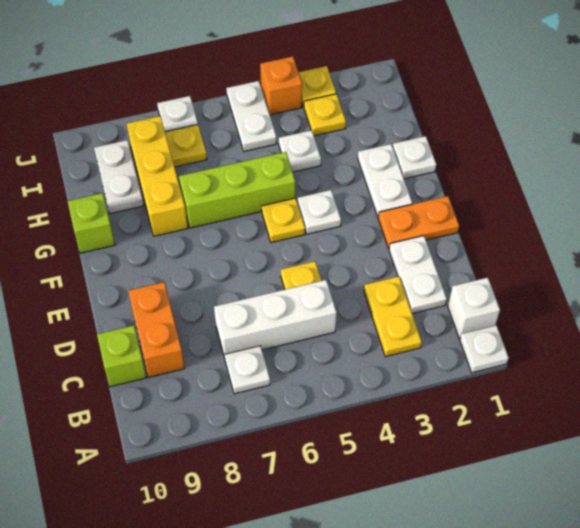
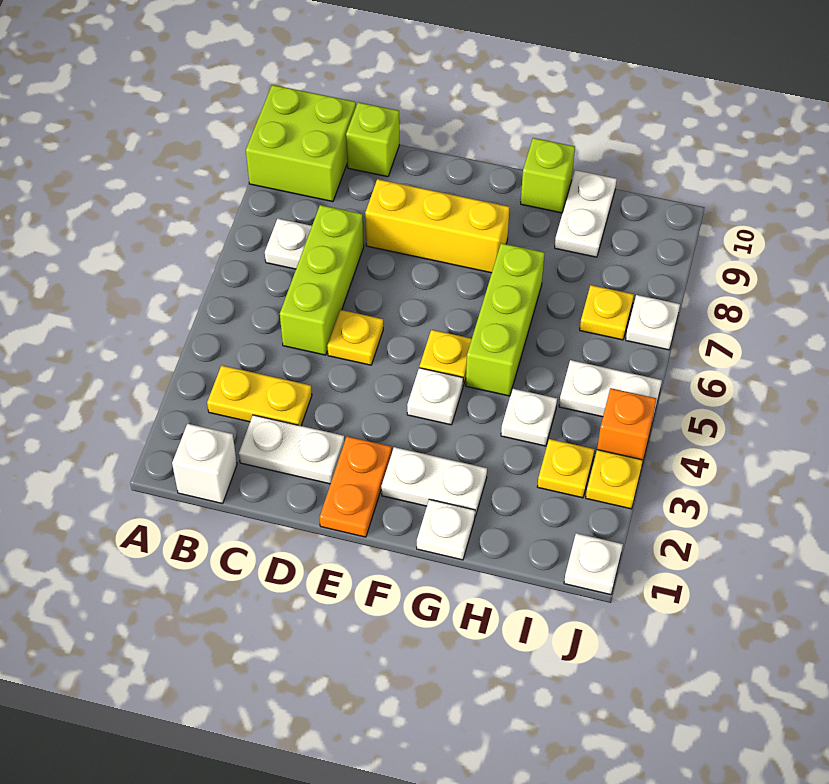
white plate A1 level 1 -> white plate J1 level 1
none -> lime brick A9:B10 level 1
white brick C5:C7 level 1 -> lime brick C5:C7 level 1
orange brick C9:D9 level 1 -> none
yellow brick G8:I8 level 1 -> yellow brick D8:F8 level 1
white plate H9:I9 level 1 -> white plate H9:H10 level 1

